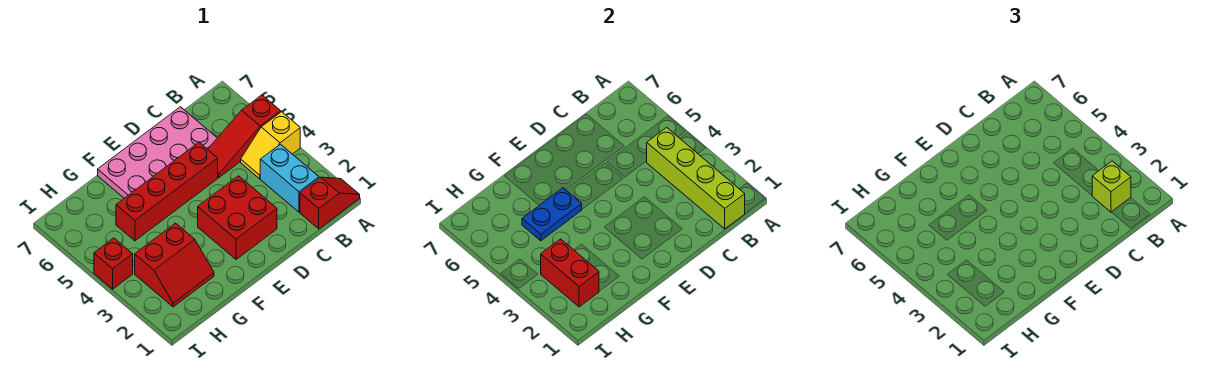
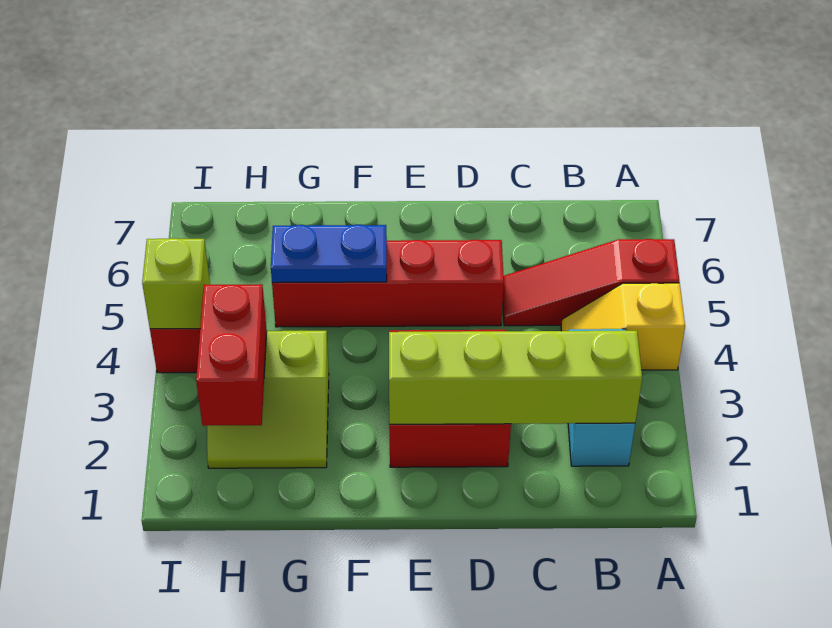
red slope A1:B1 level 1 top B -> none
lime brick B1:B4 level 2 -> lime brick B2:E2 level 2
lime brick B2 level 3 -> lime brick I4 level 2
pink plate C6:F7 level 1 -> none
red slope G2:H3 level 1 top 3 -> lime slope G2:H3 level 1 top 3

